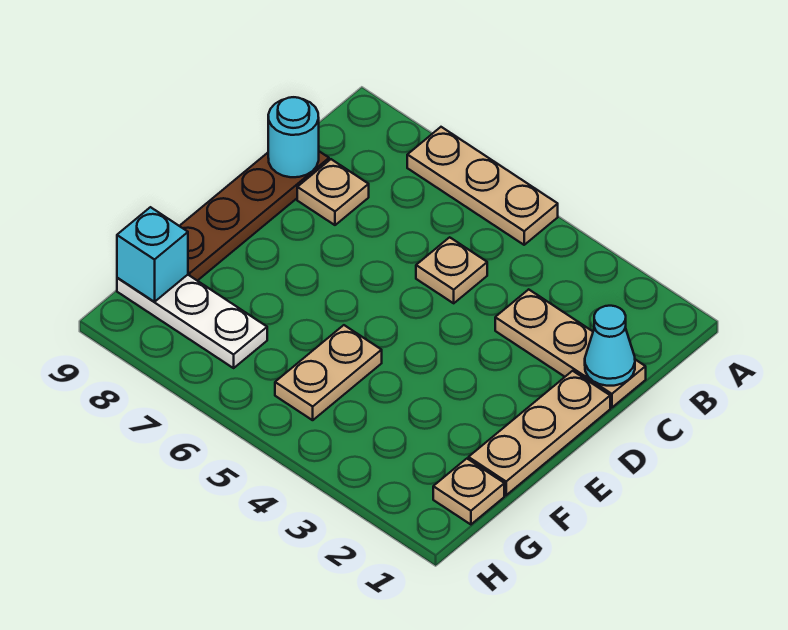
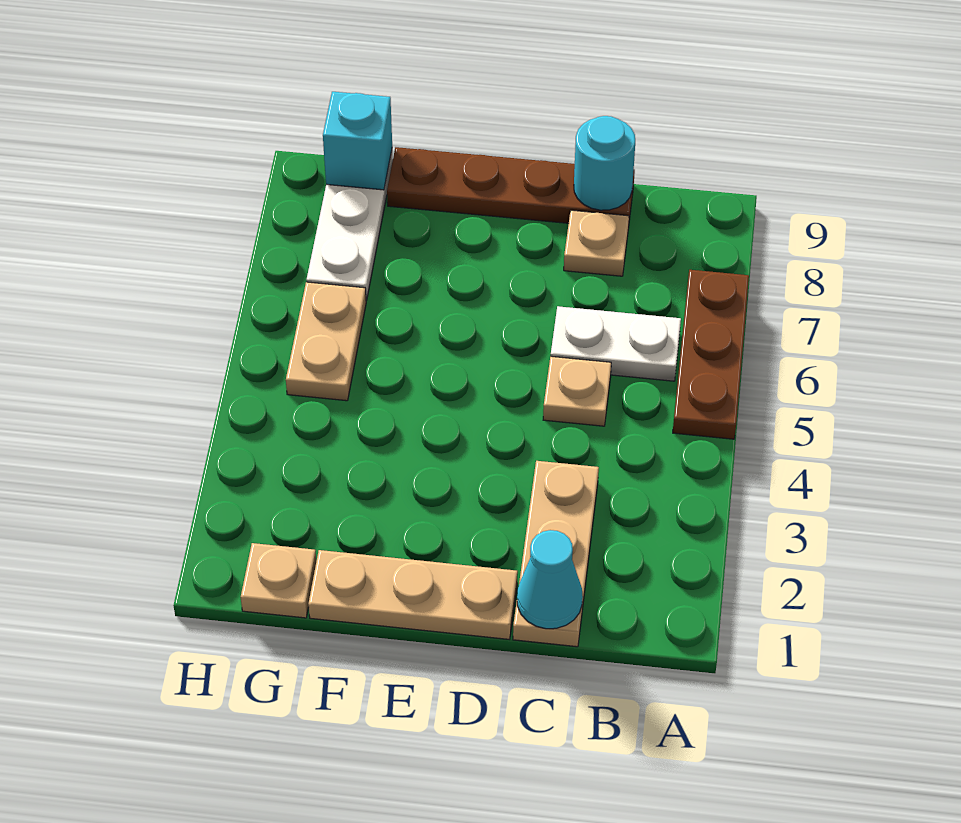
tan plate A5:A7 level 1 -> brown plate A5:A7 level 1
none -> white plate B6:C6 level 1
tan plate F5:G5 level 1 -> tan plate G5:G6 level 1

